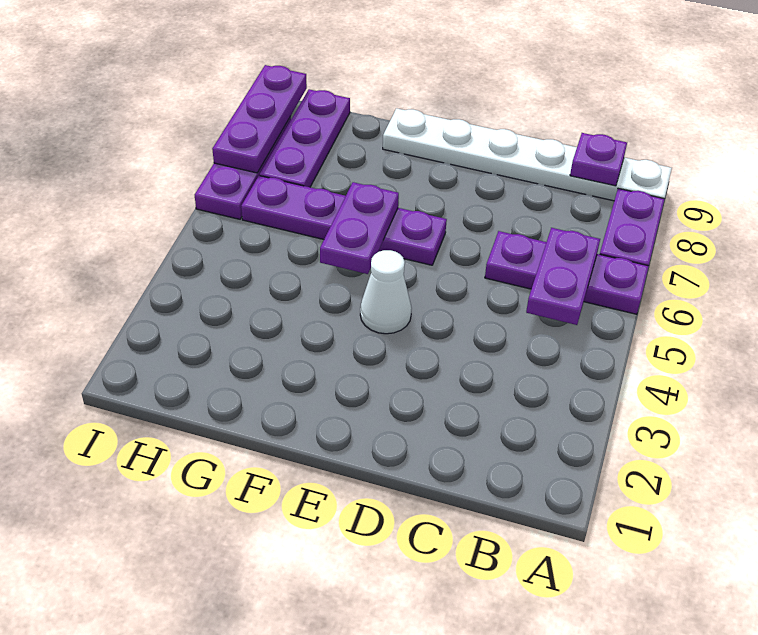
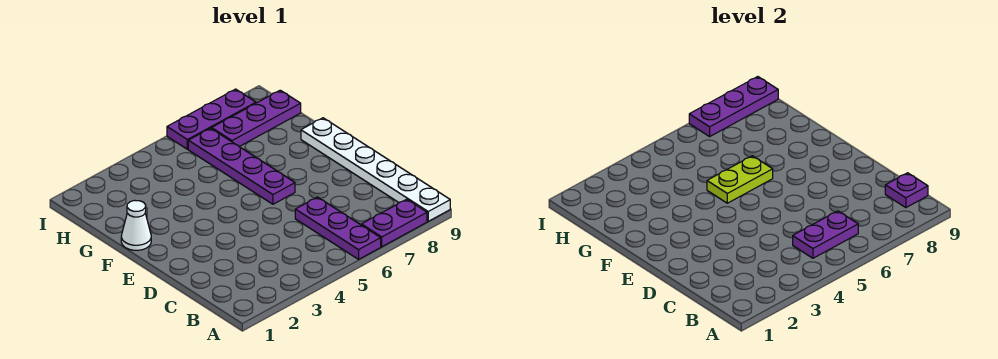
white cone E4 level 1 -> white cone F1 level 1
purple plate F5:F6 level 2 -> lime plate F5:F6 level 2

